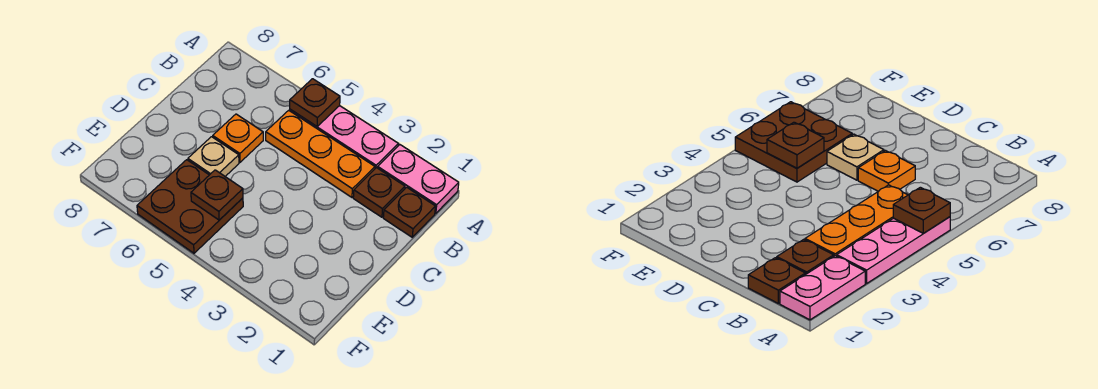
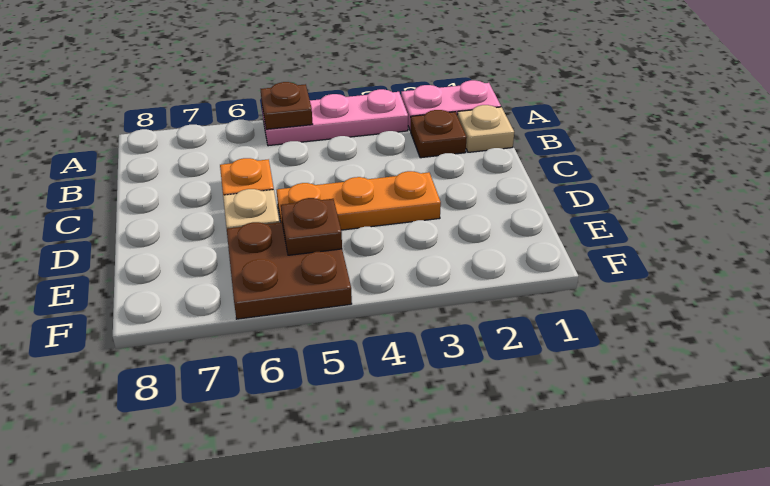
brown plate B1 level 1 -> tan plate B1 level 1
orange plate B3:B5 level 1 -> orange plate D3:D5 level 1

